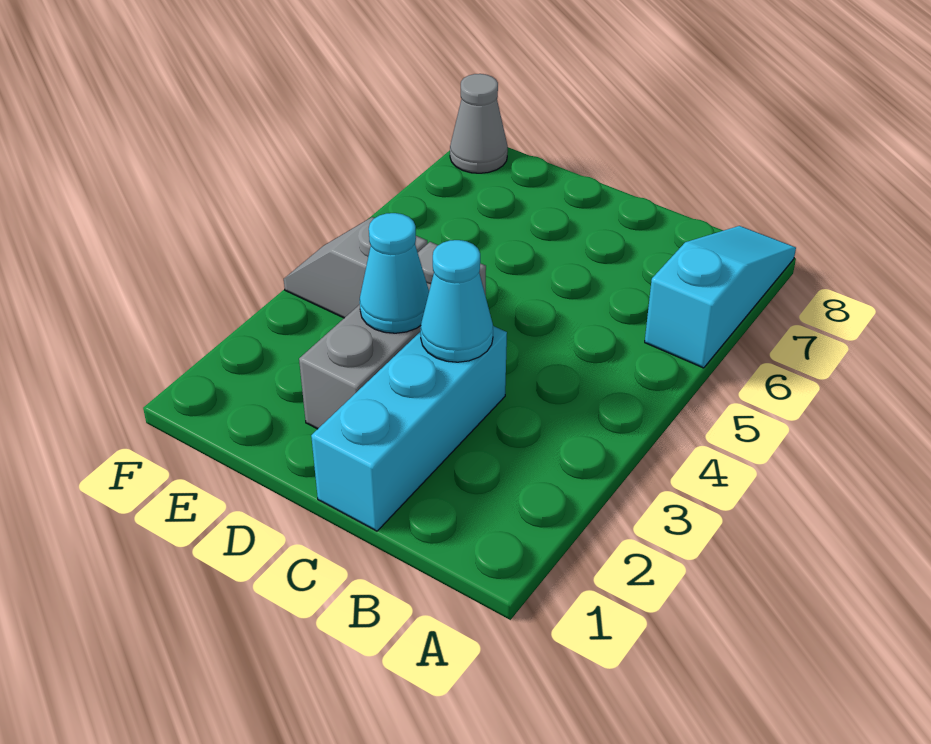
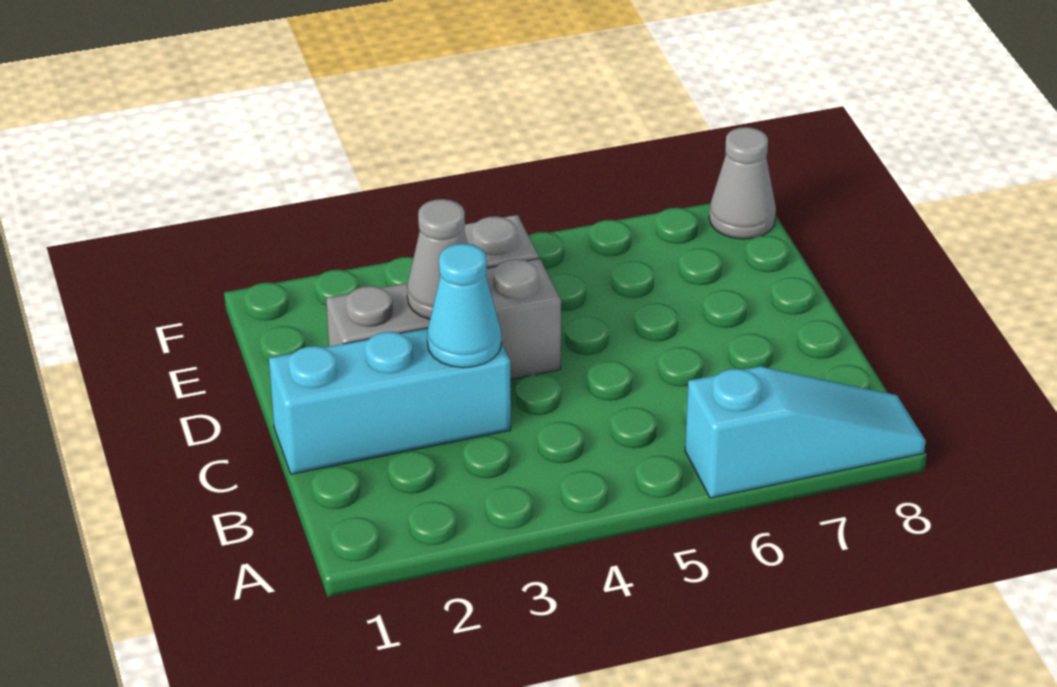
cyan cone D3 level 2 -> grey cone D3 level 2

